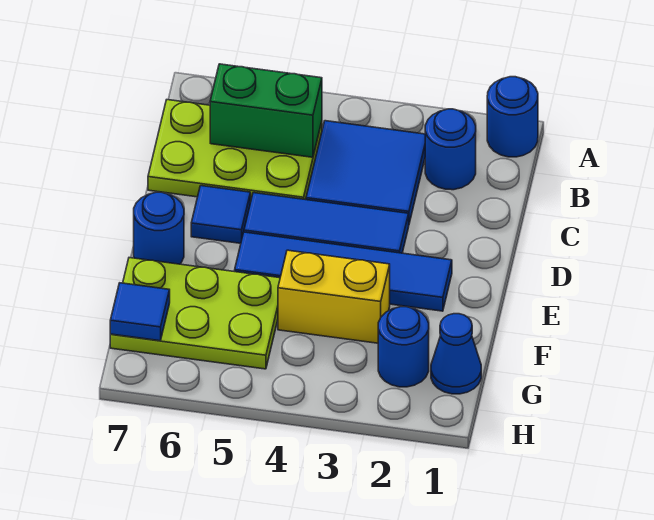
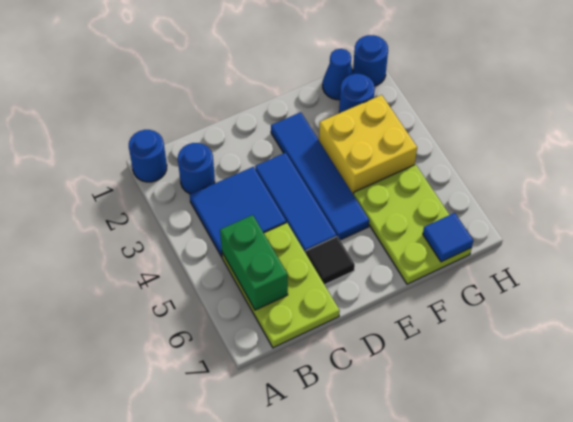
blue tile D6 level 1 -> black tile D6 level 1
blue round brick E7 level 1 -> blue round brick H1 level 1
yellow brick F3:F4 level 1 -> yellow brick F3:G4 level 1

